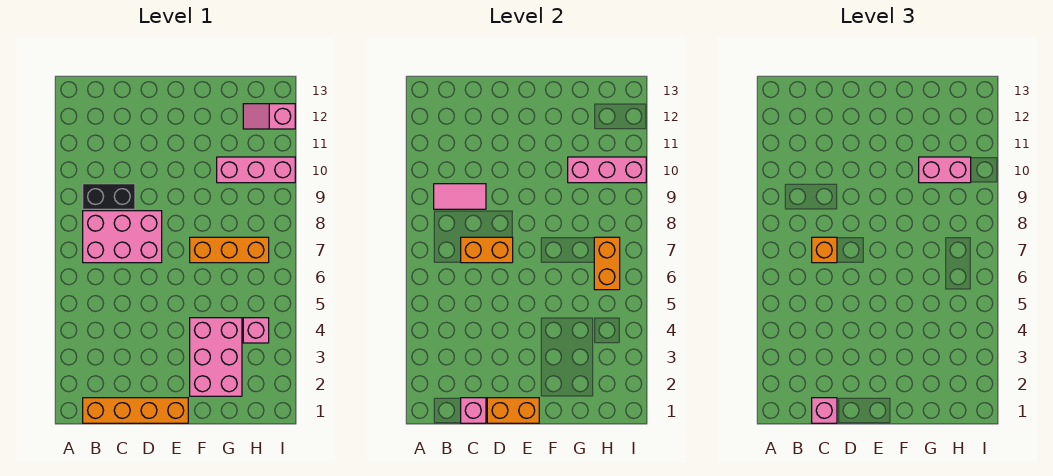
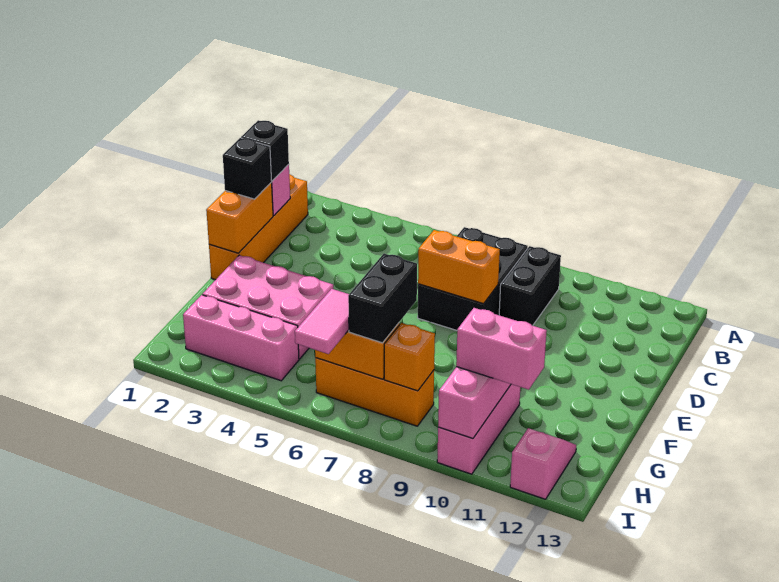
pink brick B7:D8 level 1 -> black brick B7:D8 level 1
pink tile B9:C9 level 2 -> pink tile H6:I6 level 3
pink brick C1 level 3 -> black brick C1 level 3
orange brick C7:D7 level 2 -> orange brick D7:D8 level 2
orange brick C7 level 3 -> orange brick H8 level 2
none -> black brick D1 level 3
orange brick F7:H7 level 1 -> orange brick H6:H8 level 1
none -> black brick G7:H7 level 3
pink brick G10:H10 level 3 -> pink brick H10:H11 level 3
pink brick H4 level 1 -> pink brick H2:H4 level 1

